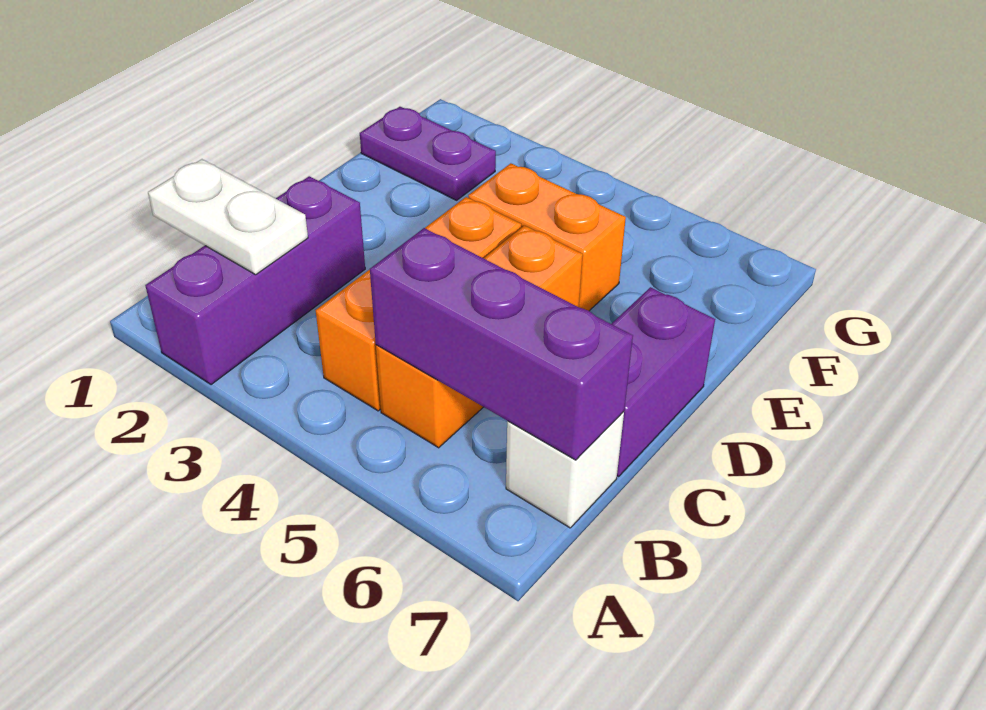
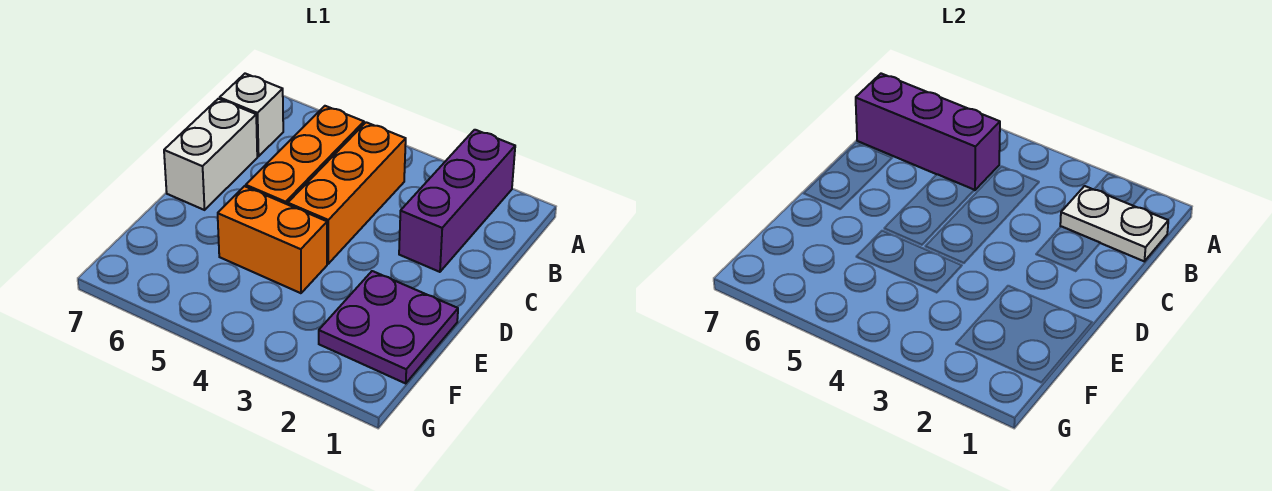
purple brick C7:D7 level 1 -> white brick C7:D7 level 1
purple plate F1:F2 level 1 -> purple plate E1:F2 level 1

